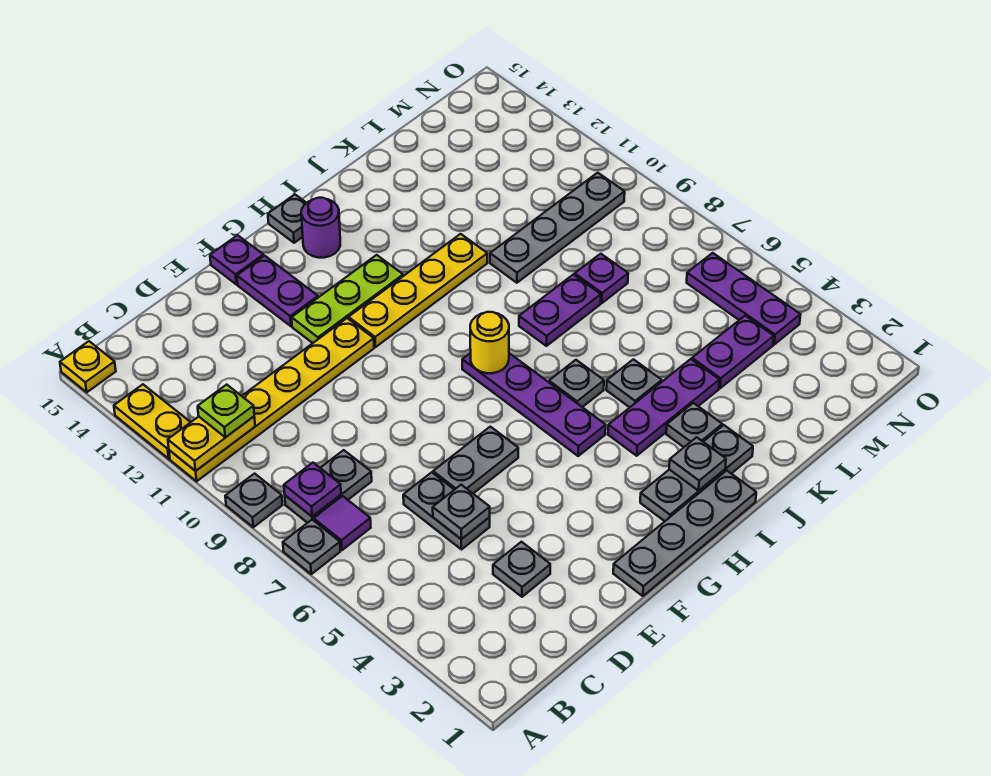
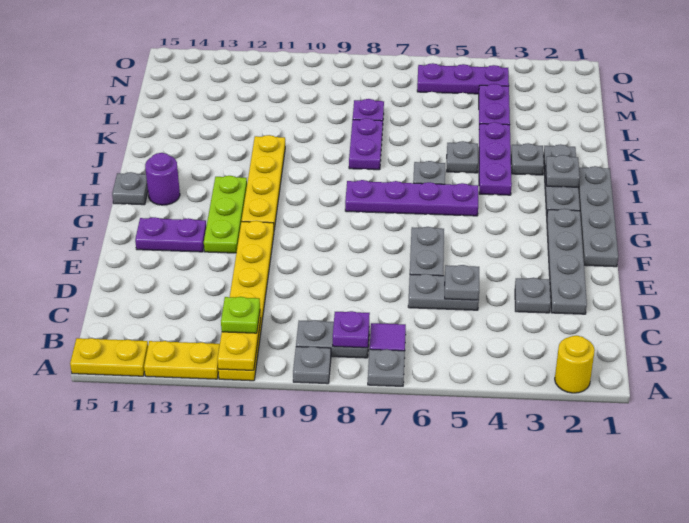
yellow plate A15 level 1 -> yellow plate A14:A15 level 1
grey plate B8:C8 level 1 -> grey plate B8:B9 level 1
purple plate F15 level 1 -> none
yellow round brick H8 level 2 -> yellow round brick A2 level 1
grey plate K10:N10 level 1 -> grey plate D2:G2 level 1

